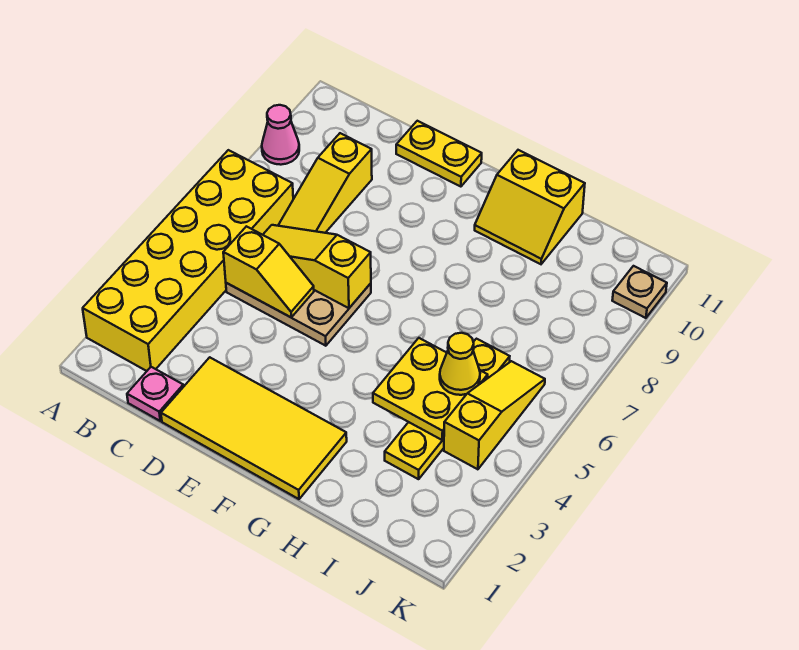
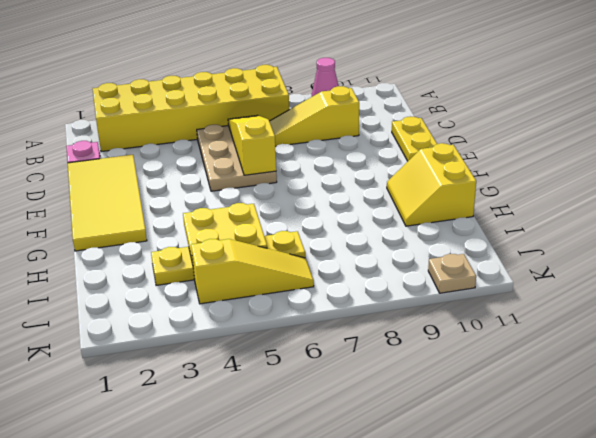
yellow slope C5:D5 level 2 top C -> none
yellow cone I5 level 3 -> none

